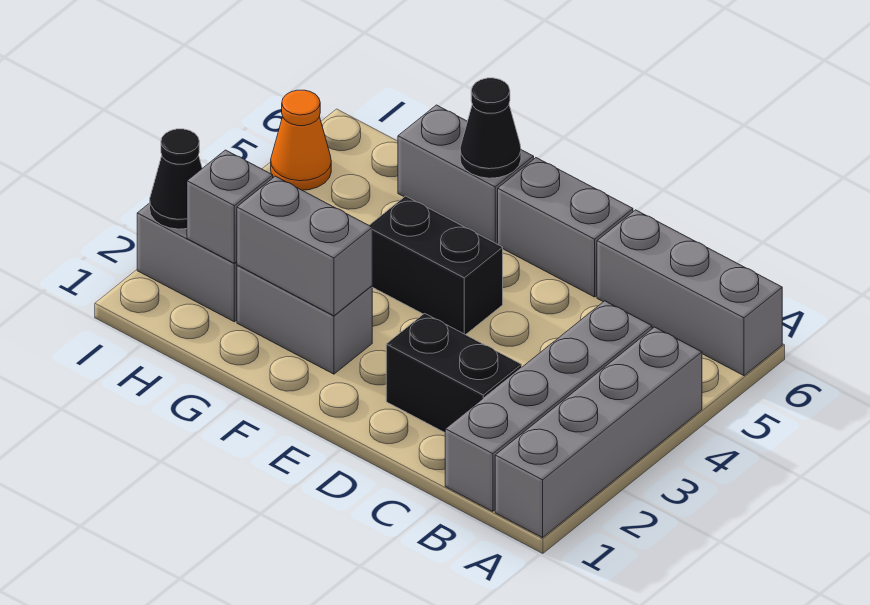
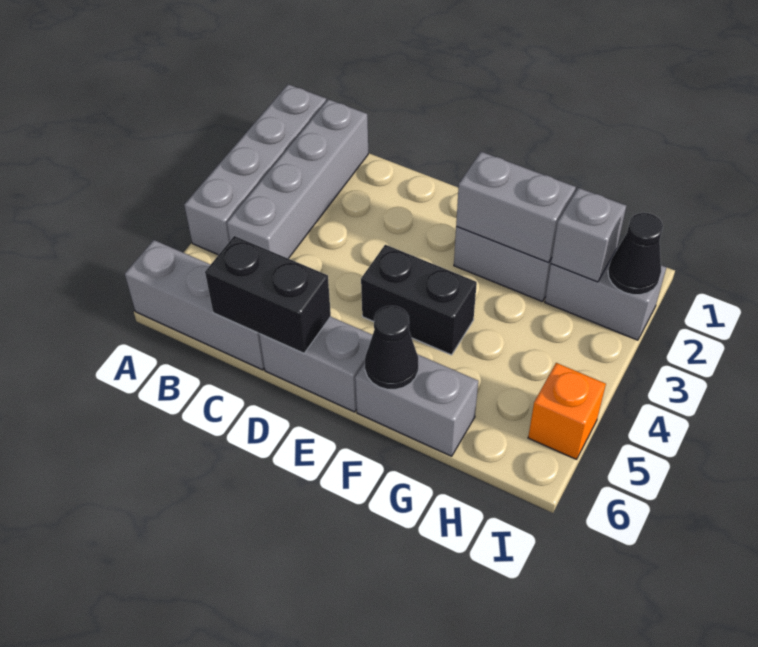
black brick C2:D2 level 1 -> black brick C6:D6 level 2
orange cone I5 level 1 -> orange brick I5 level 1

